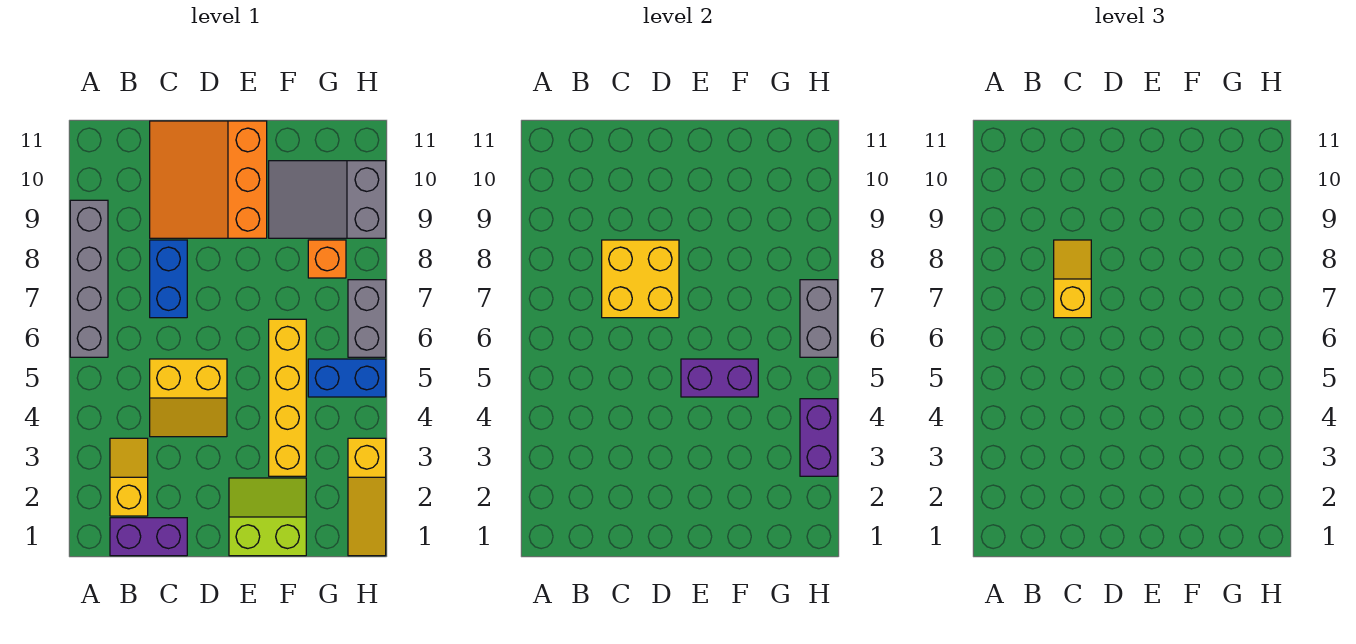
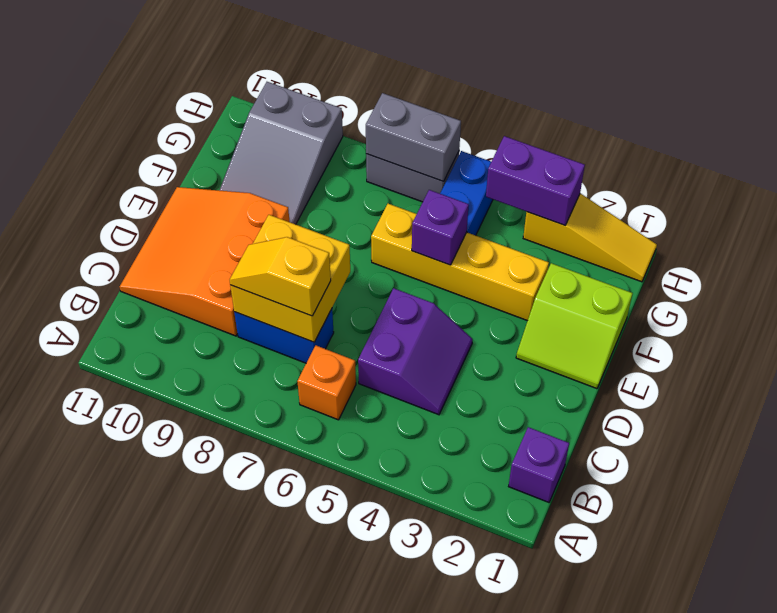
grey brick A6:A9 level 1 -> none
purple brick B1:C1 level 1 -> purple brick B1 level 1
yellow slope B2:B3 level 1 top 2 -> none
yellow slope C4:D5 level 1 top 5 -> purple slope C4:D5 level 1 top 5
orange slope C9:E11 level 1 top E -> orange slope C9:E11 level 1 top 9
lime slope E1:F2 level 1 top 1 -> lime slope E1:F2 level 1 top F
purple brick E5:F5 level 2 -> purple brick F5 level 2
orange brick G8 level 1 -> orange brick B6 level 1

